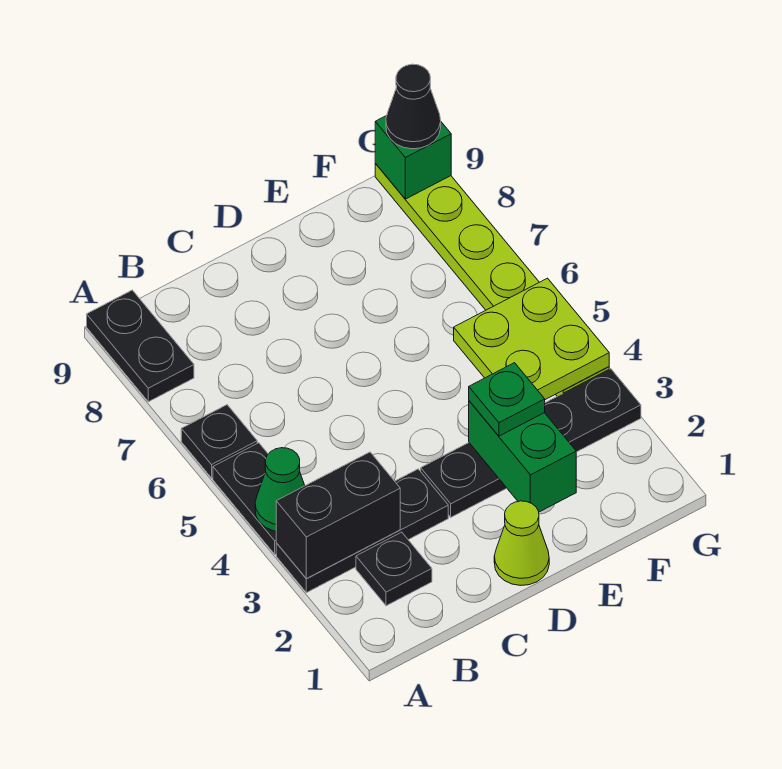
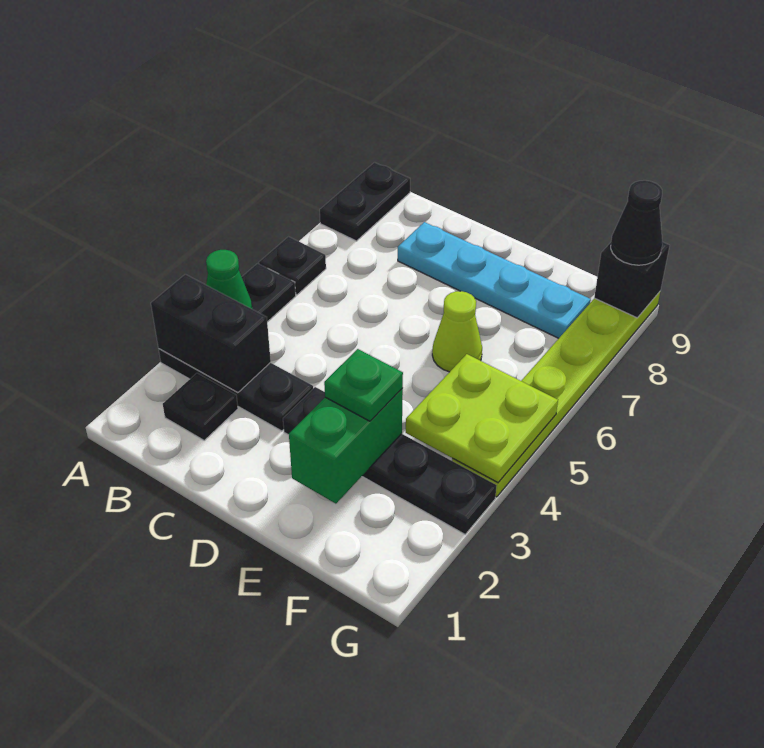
none -> cyan plate C8:F8 level 1
lime cone D1 level 1 -> lime cone E6 level 1
green brick G9 level 2 -> black brick G9 level 2

